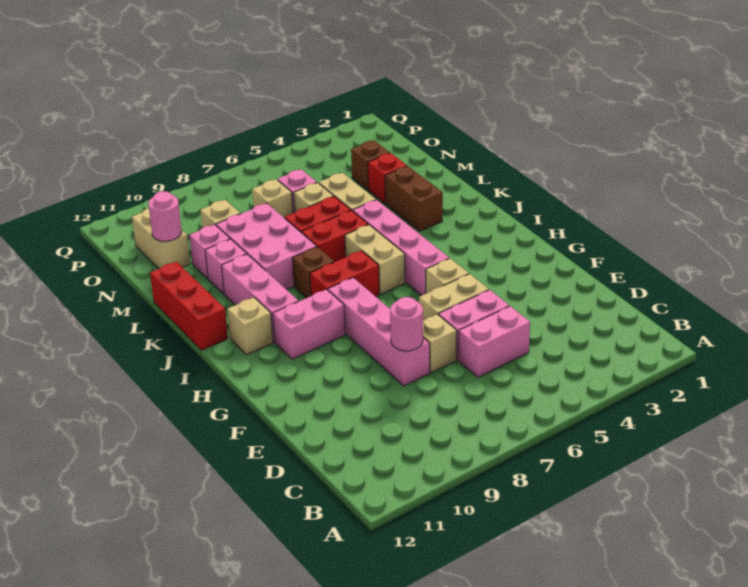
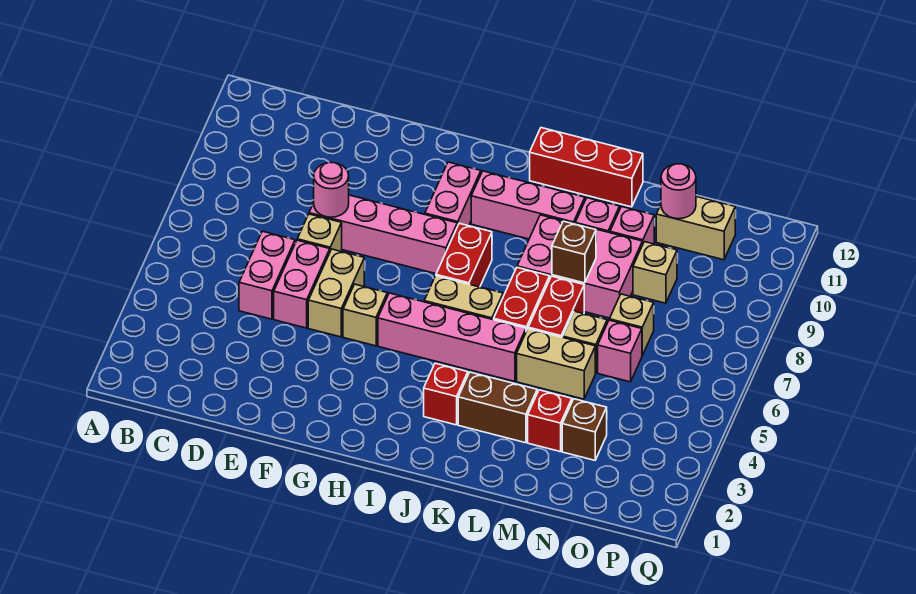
tan brick I11 level 1 -> none
none -> red brick J3 level 1
brown brick J8 level 1 -> brown brick L8 level 2

